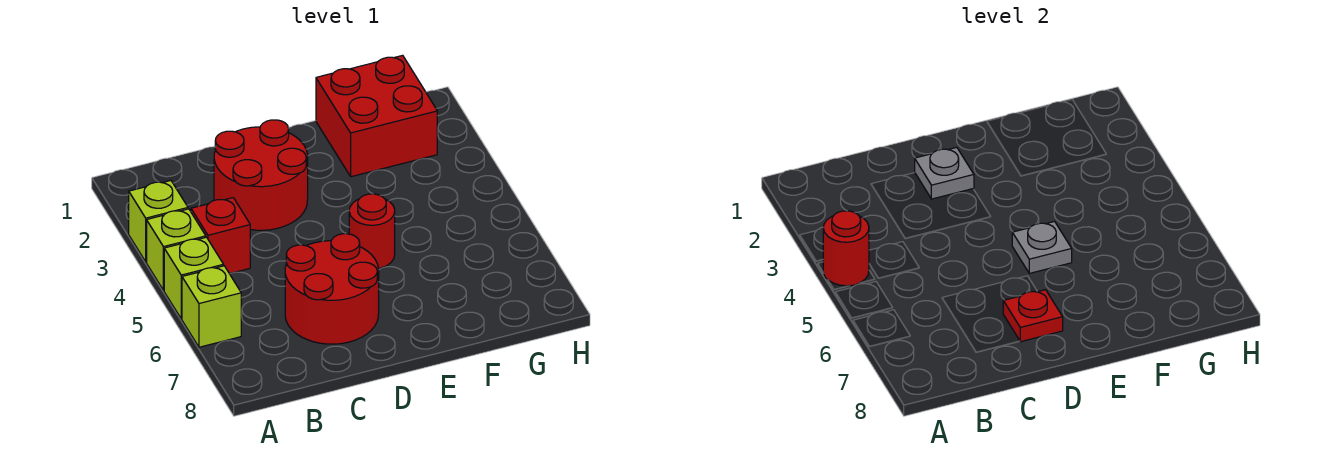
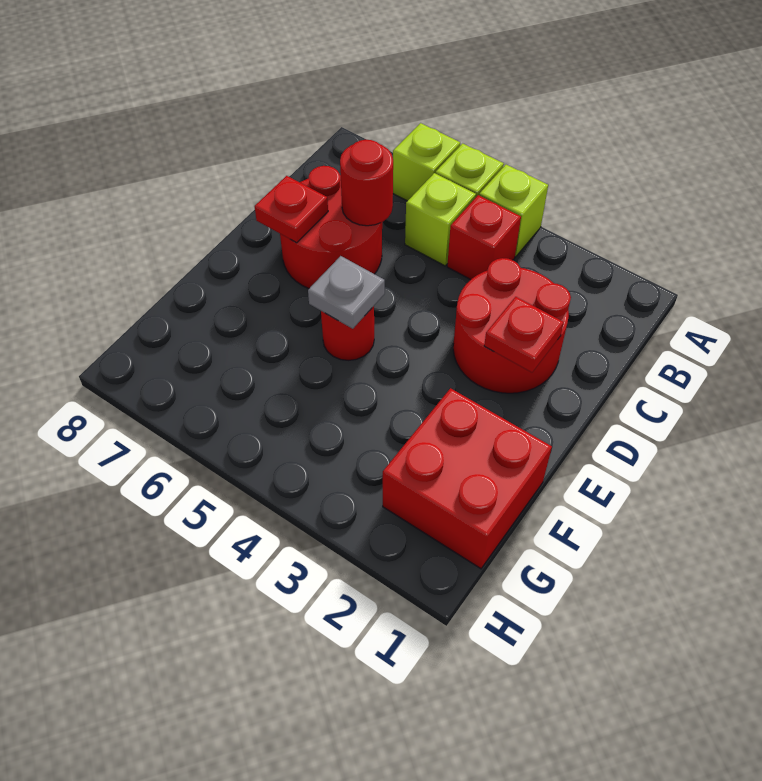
lime brick A3 level 1 -> lime brick B5 level 1
red round brick A4 level 2 -> red round brick C6 level 2
grey plate D2 level 2 -> red plate D2 level 2

